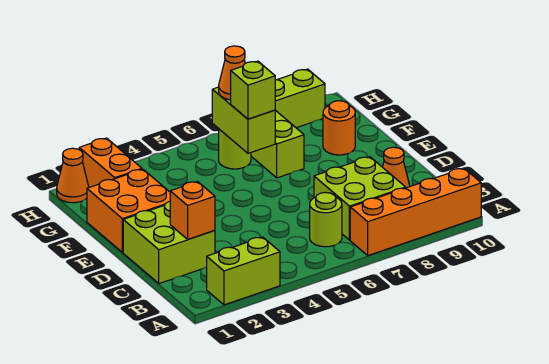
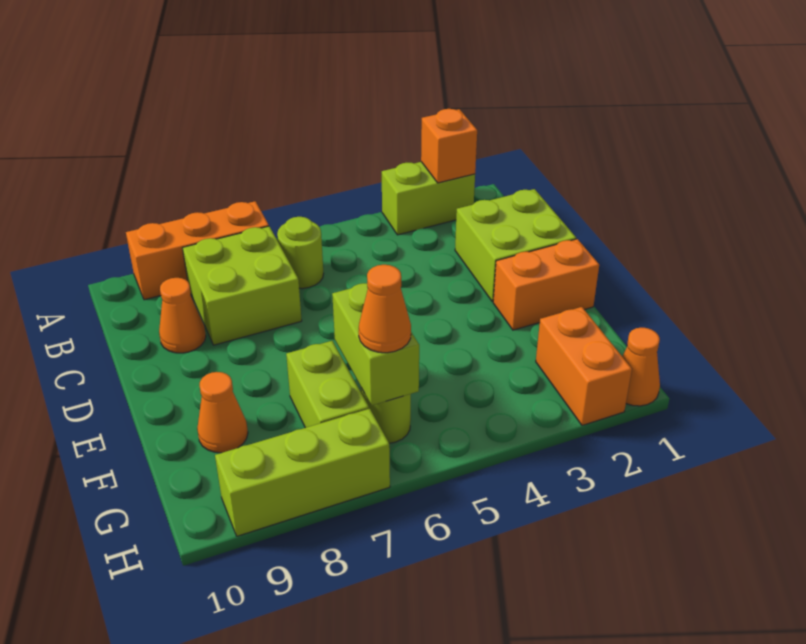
orange brick A7:A10 level 1 -> orange brick A7:A9 level 1
orange brick C2 level 2 -> orange brick A2 level 2
orange brick E1:F2 level 1 -> orange brick E1:E2 level 1
lime brick F6 level 3 -> none
orange round brick F9 level 1 -> orange cone F9 level 1

